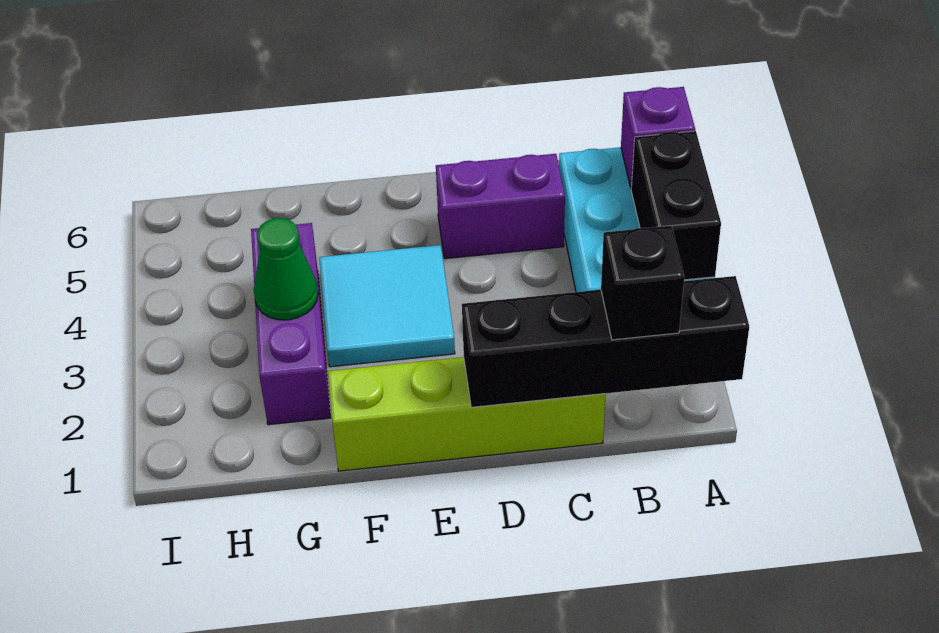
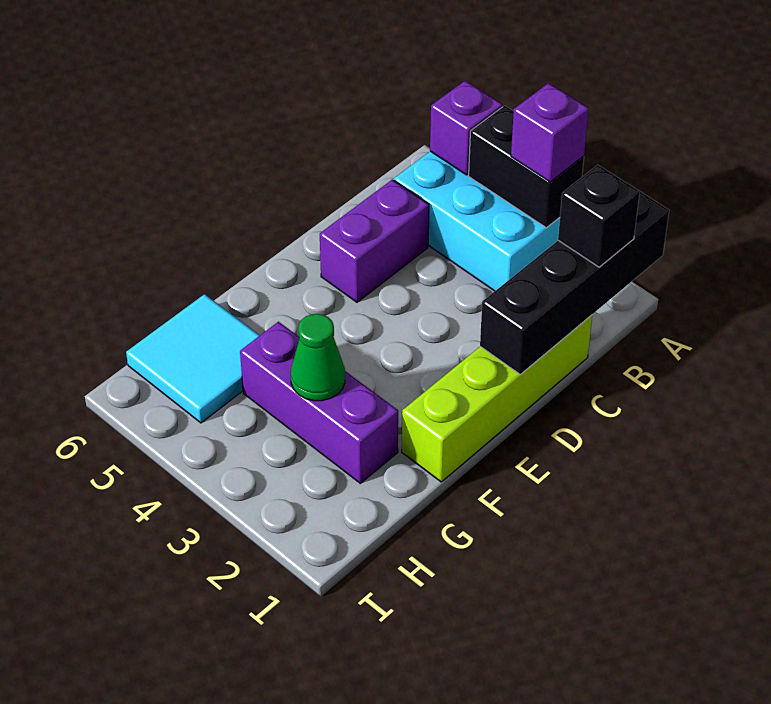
none -> purple brick A3 level 3
cyan tile E3:F4 level 1 -> cyan tile G5:H6 level 1

